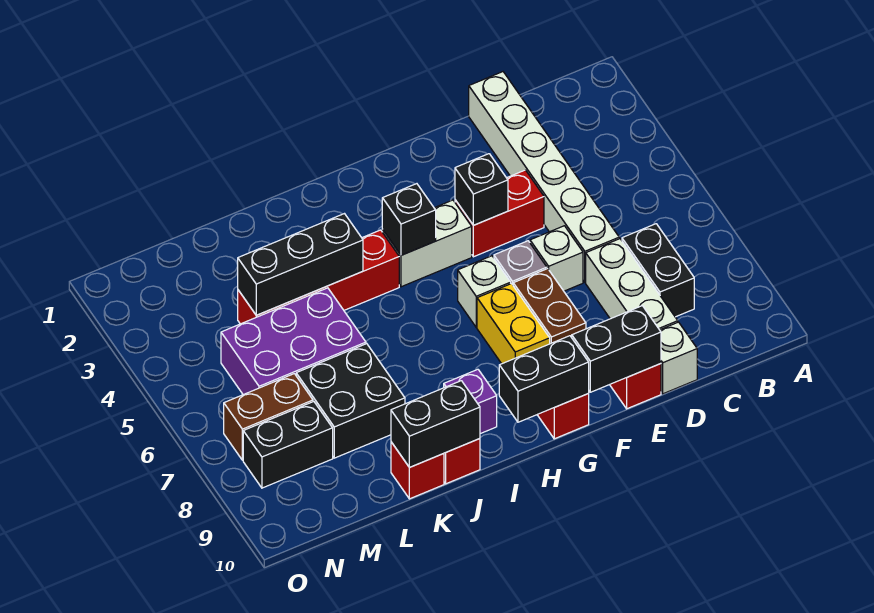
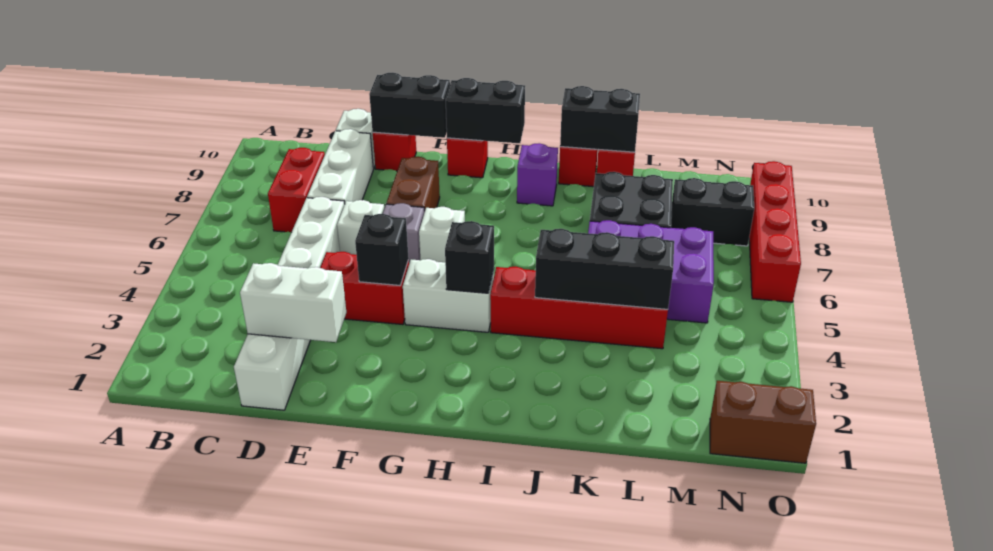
black brick C7:C8 level 1 -> red brick C7:C8 level 1
none -> white brick D2:E2 level 2
yellow brick G7:G8 level 1 -> none
brown brick M7:N7 level 1 -> brown brick N1:O1 level 1
none -> red brick O6:O9 level 1

